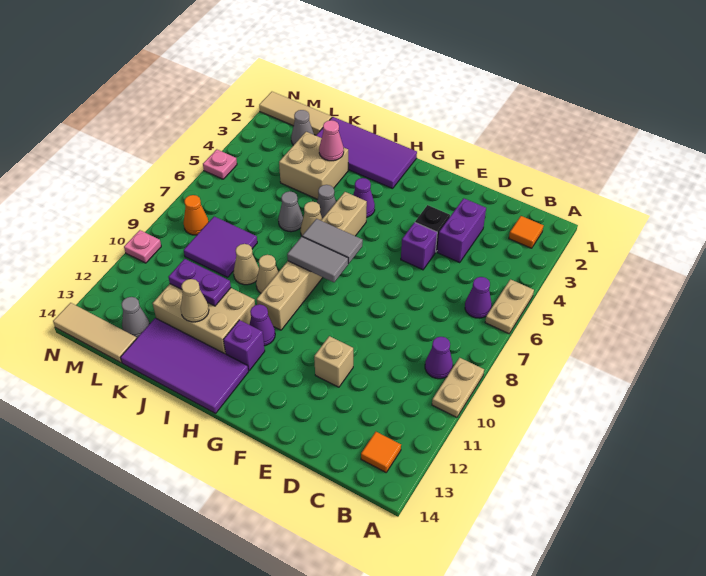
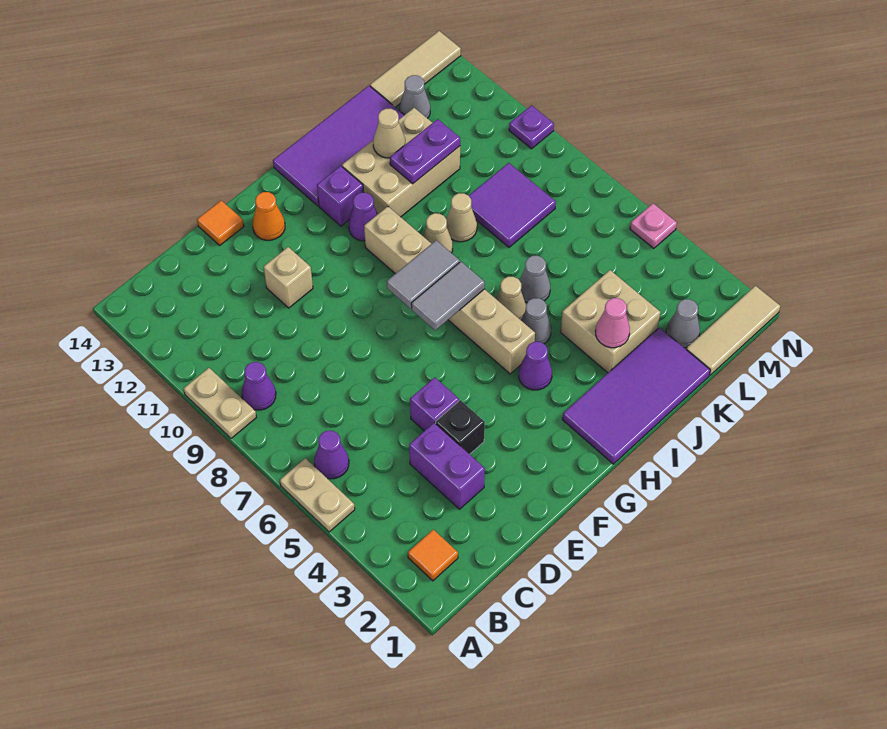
orange tile B13 level 1 -> orange tile E14 level 1
orange cone M8 level 1 -> orange cone F13 level 1
pink plate N10 level 1 -> purple plate N10 level 1

